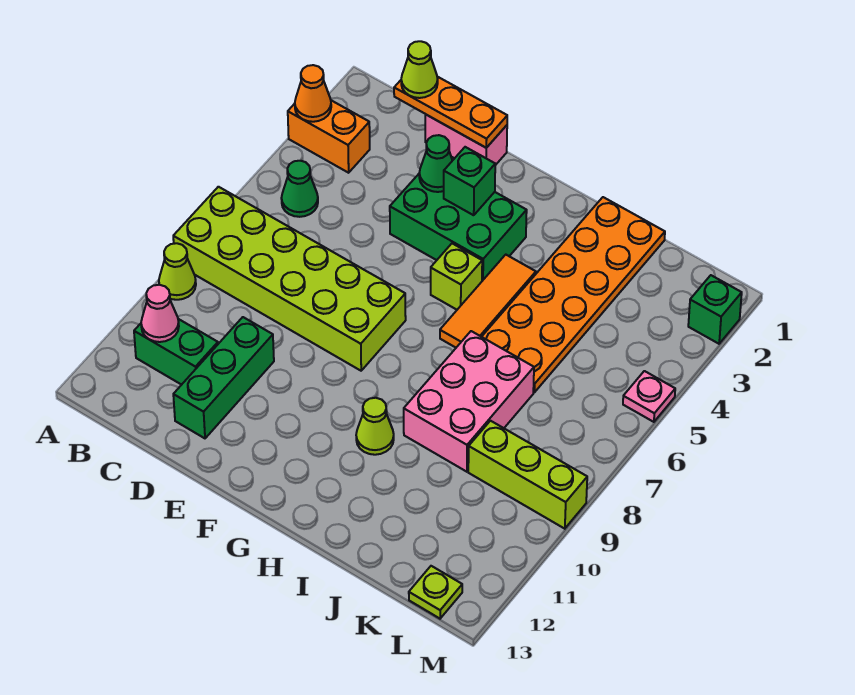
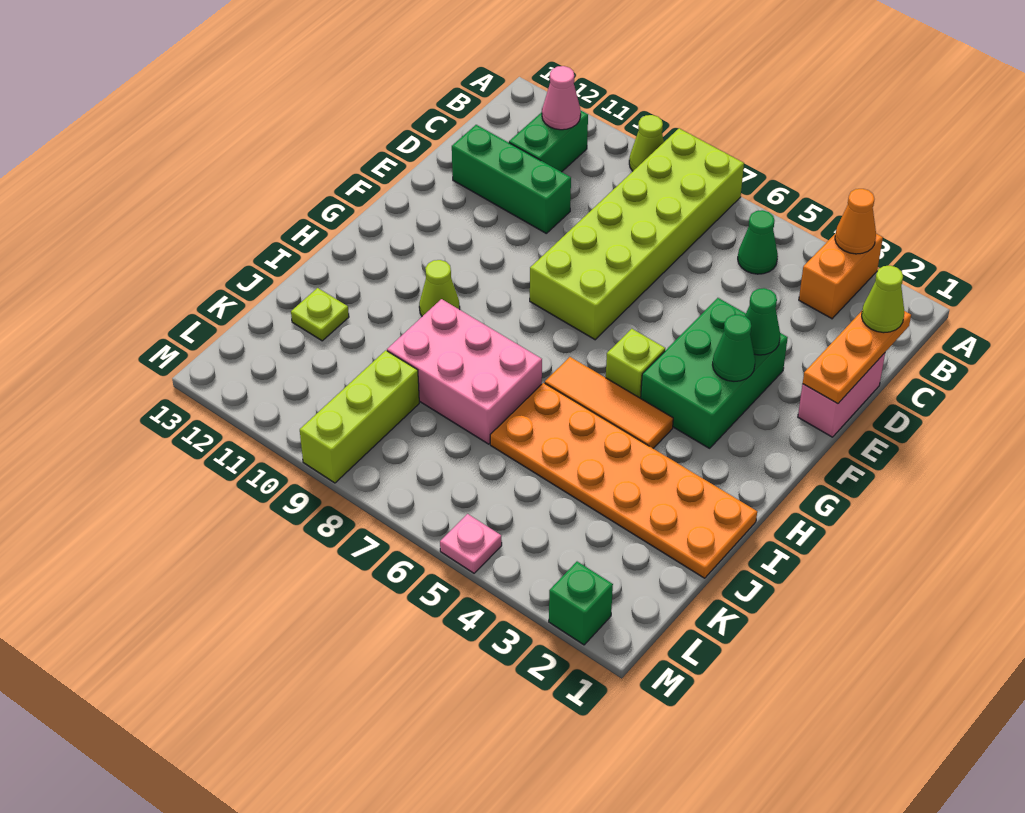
green brick F3 level 2 -> green cone F3 level 2
lime plate L13 level 1 -> lime plate J12 level 1

